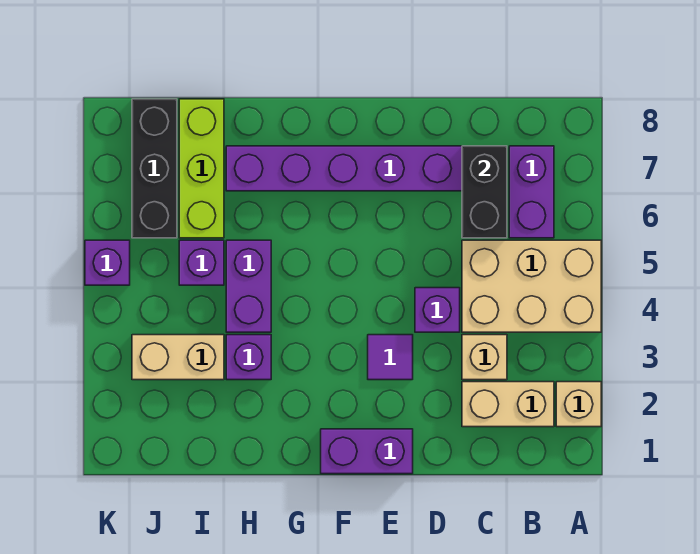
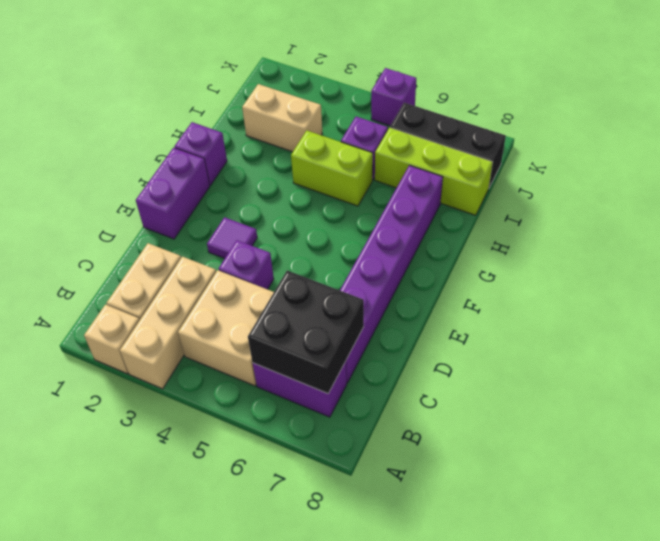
tan brick A4:C5 level 1 -> tan brick B4:C5 level 1
tan brick C3 level 1 -> tan brick A3:C3 level 1
black brick C6:C7 level 2 -> black brick B6:C7 level 2
purple brick H3 level 1 -> purple brick G1 level 1
purple brick H4:H5 level 1 -> lime brick H4:H5 level 1
tan brick I3:J3 level 1 -> tan brick I2:I3 level 1

